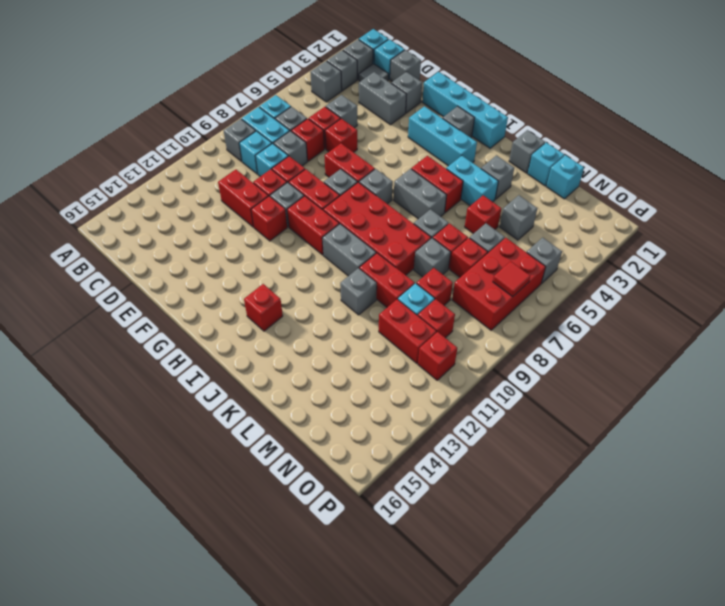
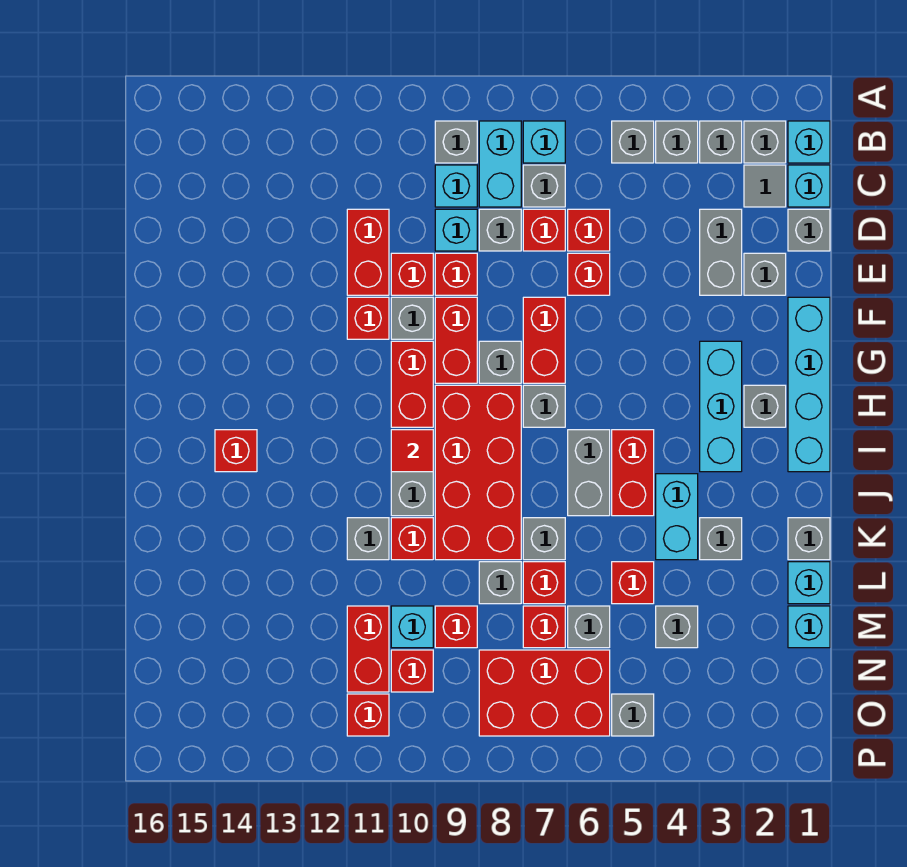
grey brick D5 level 1 -> grey brick B5 level 1
red brick K10:L10 level 1 -> red brick K10 level 1
red tile O7 level 2 -> red tile I10 level 2

